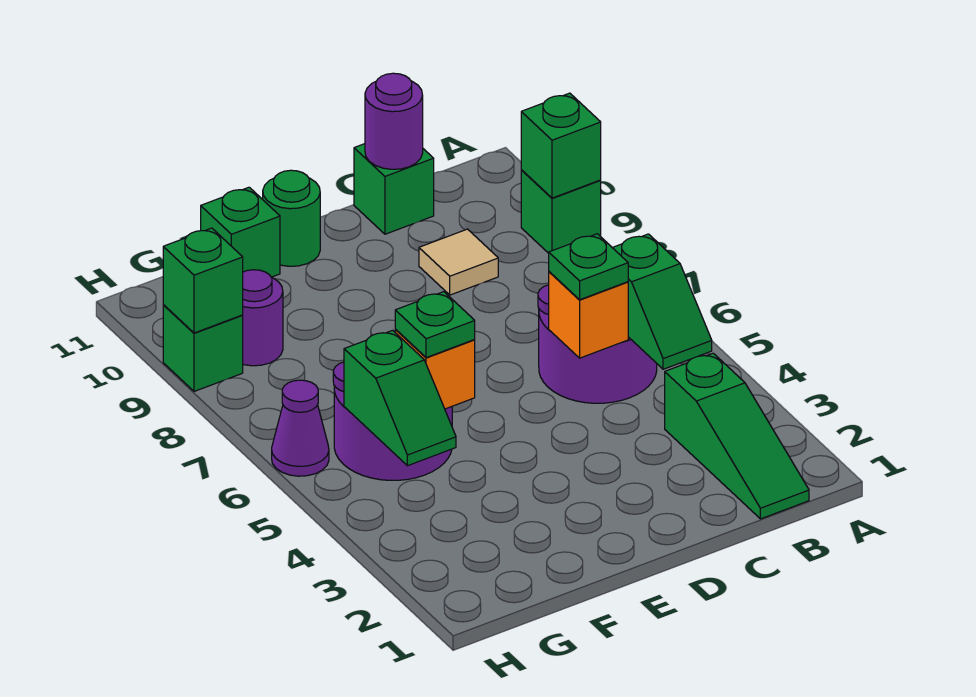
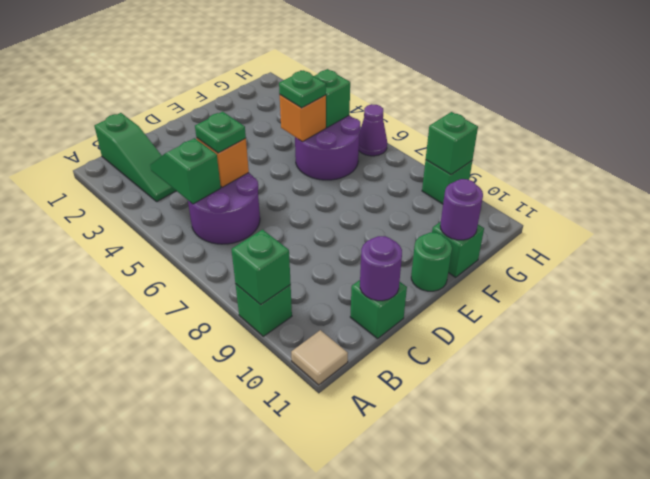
green slope B1:B3 level 1 top 3 -> green slope B1:B3 level 1 top 1
tan tile C9 level 1 -> tan tile A11 level 1
purple round brick G9 level 1 -> purple round brick F11 level 2

